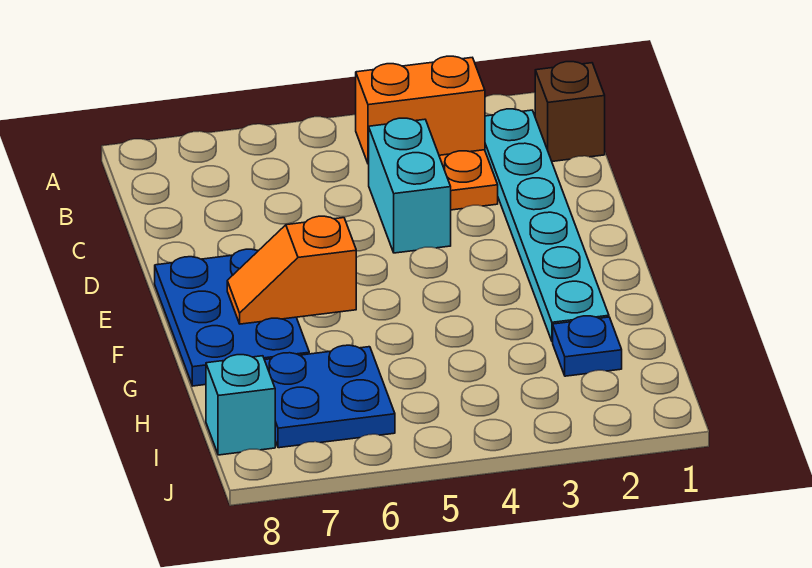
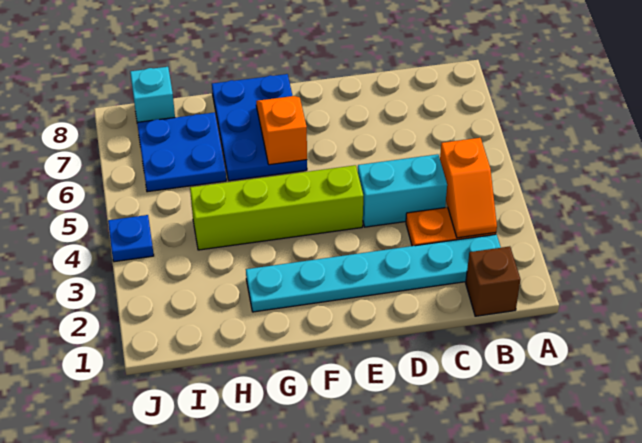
orange brick B3:B4 level 2 -> orange slope B3:B4 level 2 top 4
none -> lime brick E4:H4 level 1
blue plate E7:G8 level 1 -> blue plate F6:G8 level 1
blue plate H2 level 1 -> blue plate J4 level 1

